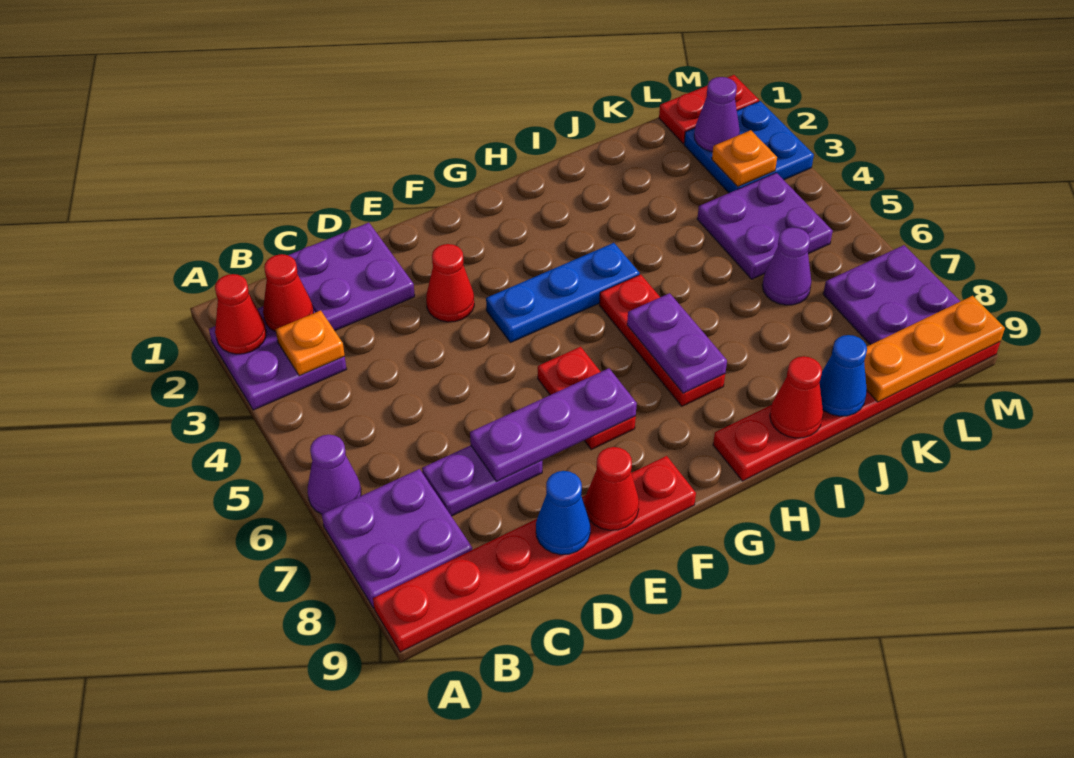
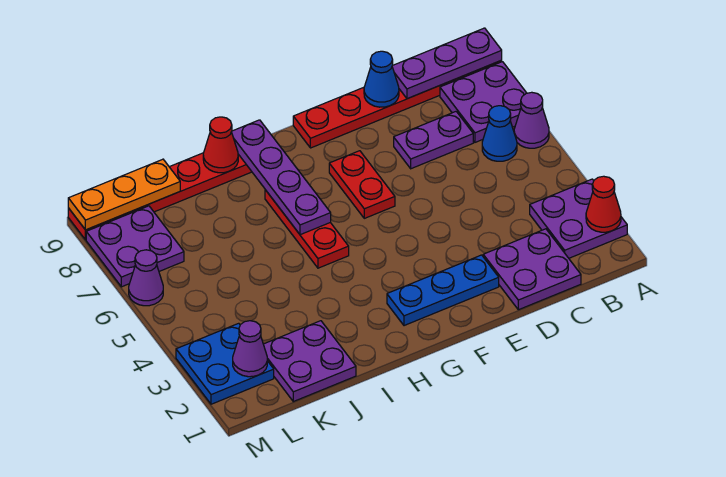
red cone B2 level 2 -> none
orange plate B3 level 2 -> none
purple plate D7:F7 level 2 -> purple plate A9:C9 level 2
red cone E3 level 1 -> none
red cone E9 level 2 -> none
blue plate F4:H4 level 1 -> blue plate E2:G2 level 1
purple plate H6:H7 level 2 -> purple plate H6:H9 level 2
blue cone J9 level 2 -> blue cone B6 level 1
purple plate K4:L5 level 1 -> purple plate J1:K2 level 1
purple cone K6 level 1 -> purple cone M6 level 1
red plate L1:M1 level 1 -> none
orange plate L3 level 2 -> none

